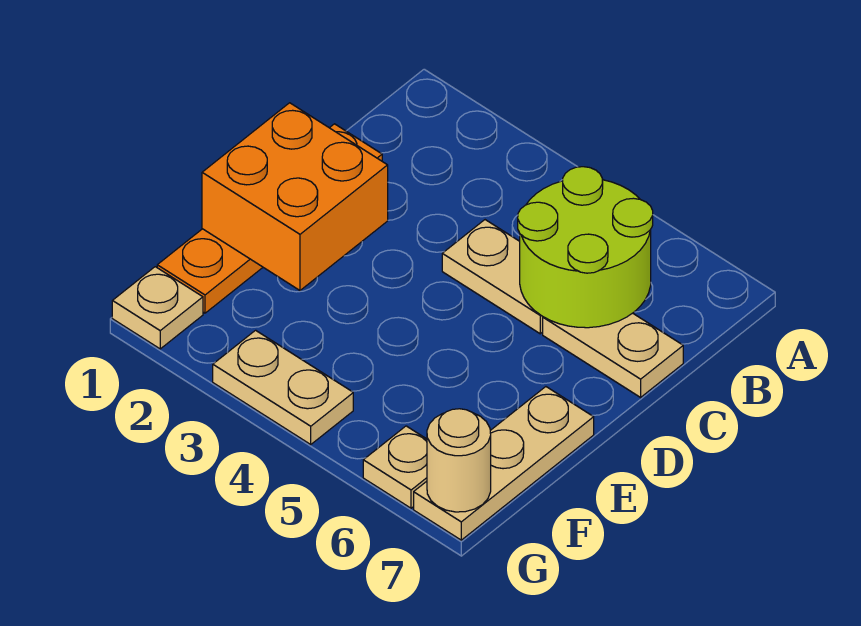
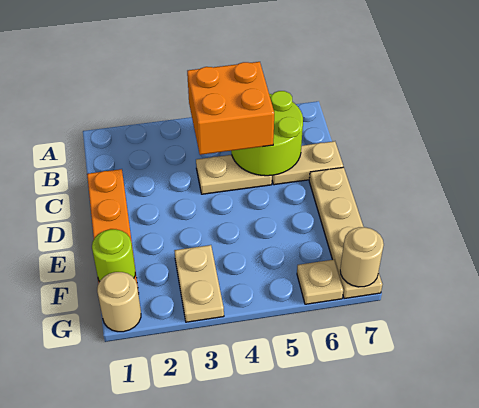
orange brick D1:E2 level 2 -> orange brick B4:C5 level 3
tan plate E7:G7 level 1 -> tan plate D7:G7 level 1
none -> lime round brick F1 level 2
tan plate G1 level 1 -> tan round brick G1 level 1
tan plate G3:G4 level 1 -> tan plate F3:G3 level 1

